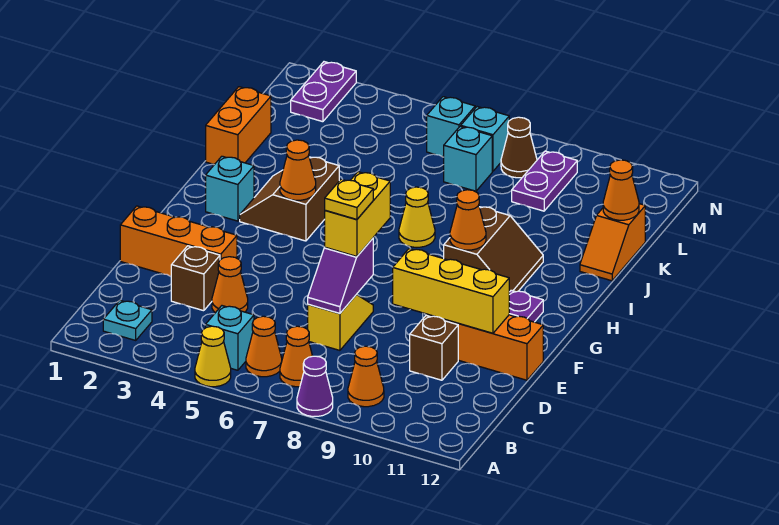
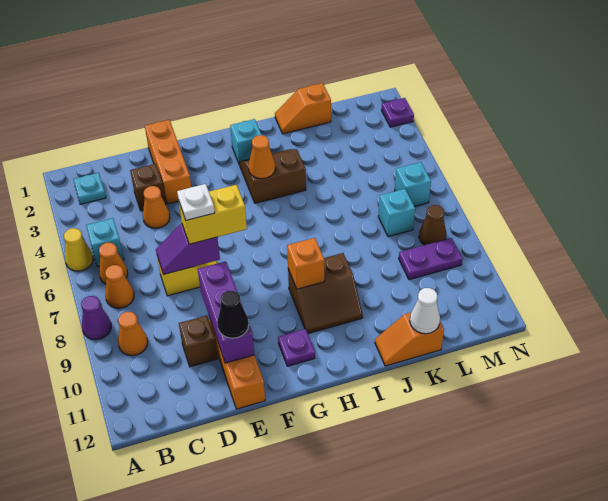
yellow plate E7 level 4 -> white plate E7 level 4
yellow brick E9:E11 level 2 -> purple brick E9:E11 level 2
none -> black cone E11 level 3
orange cone H9 level 2 -> orange brick H9 level 2
yellow cone I7 level 1 -> none
orange brick J1:K1 level 1 -> orange slope J1:K1 level 1 top K
orange cone K12 level 2 -> white cone K12 level 2
purple plate M2:N2 level 1 -> purple plate N2 level 1
cyan brick M7 level 1 -> none

